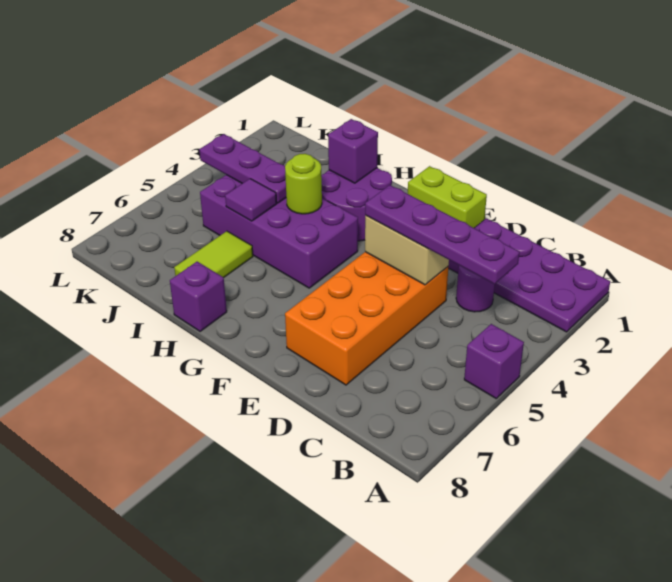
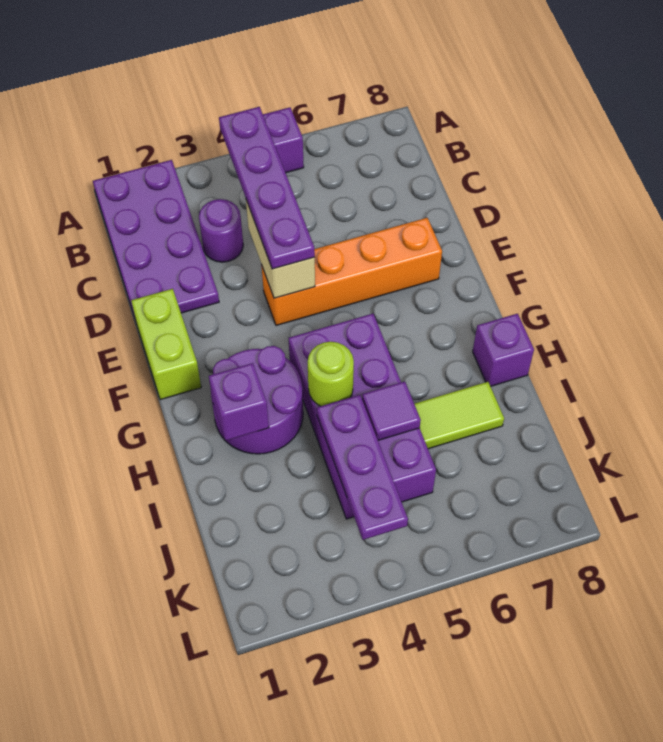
orange brick D4:E7 level 1 -> orange brick E4:E7 level 1

